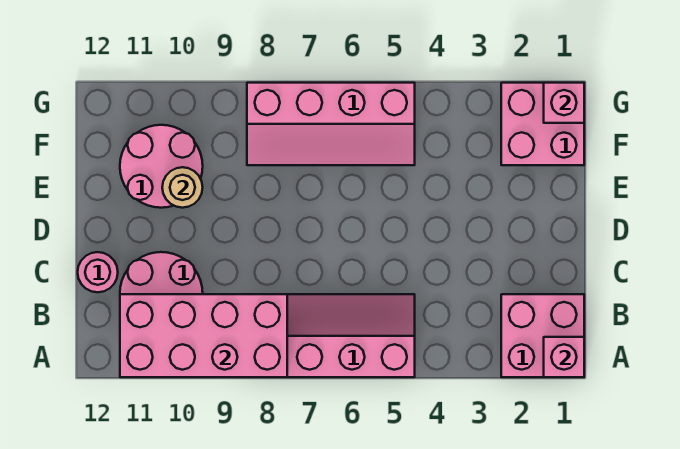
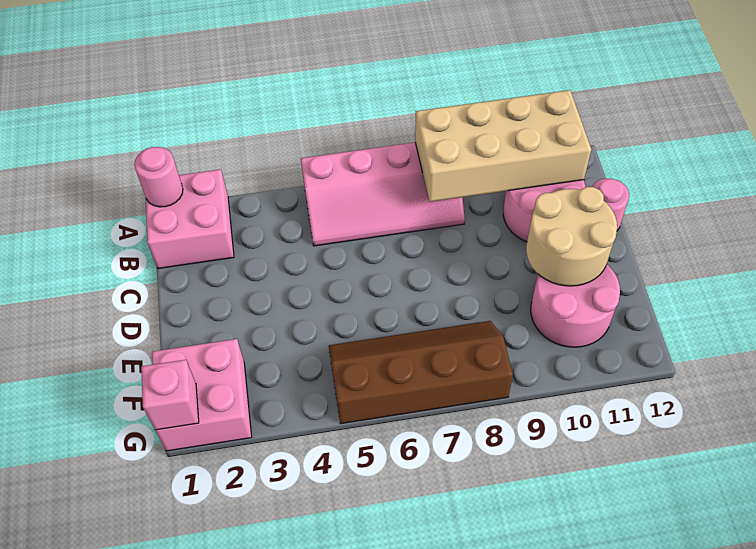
pink brick A1 level 2 -> pink round brick A1 level 2
pink brick A8:B11 level 2 -> tan brick A8:B11 level 2
tan round brick E10 level 2 -> tan round brick D10:E11 level 2
pink slope F5:G8 level 1 top G -> brown slope F5:G8 level 1 top G

